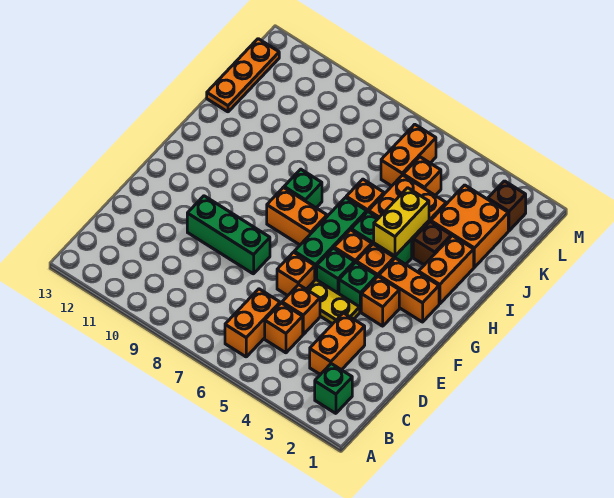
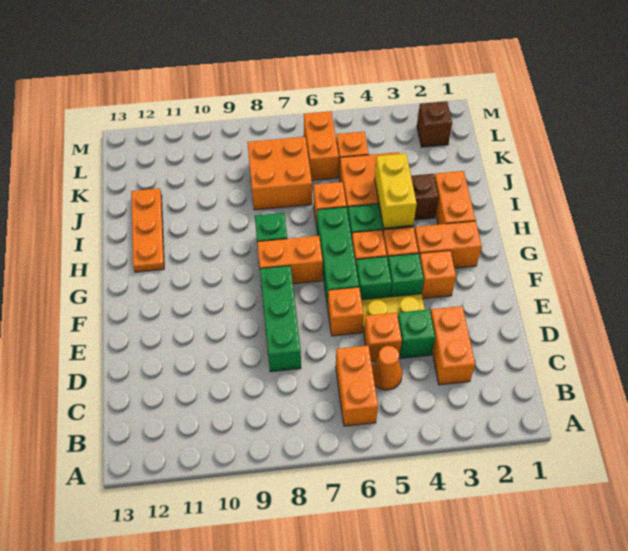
green brick B2 level 1 -> green brick D4 level 1
orange brick C5 level 1 -> orange cone C5 level 1
green brick E8:E10 level 1 -> green brick D8:F8 level 1
orange brick J2:K3 level 1 -> orange brick J7:K8 level 1
orange plate J13:L13 level 1 -> orange plate H12:J12 level 1

